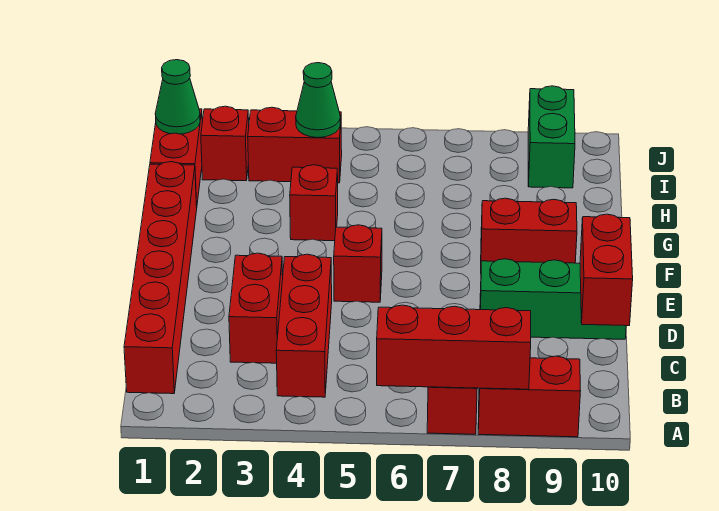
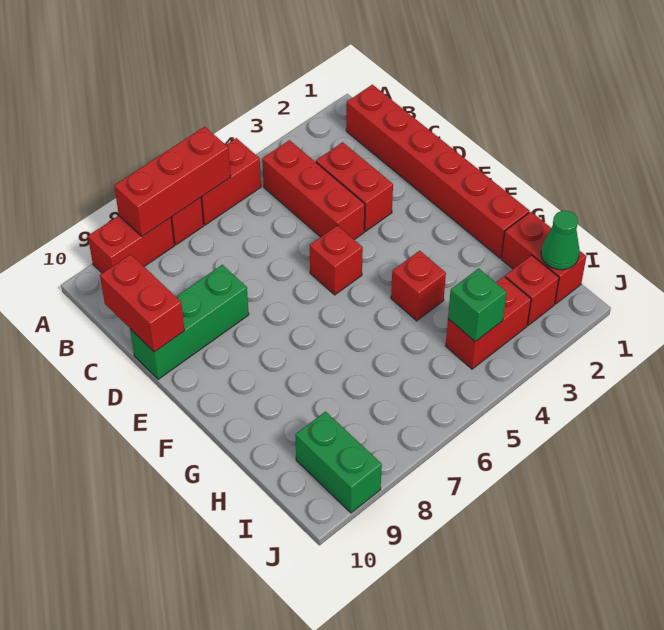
red brick F8:F9 level 1 -> red brick A5:A6 level 1
green cone I4 level 2 -> green brick I4 level 2

